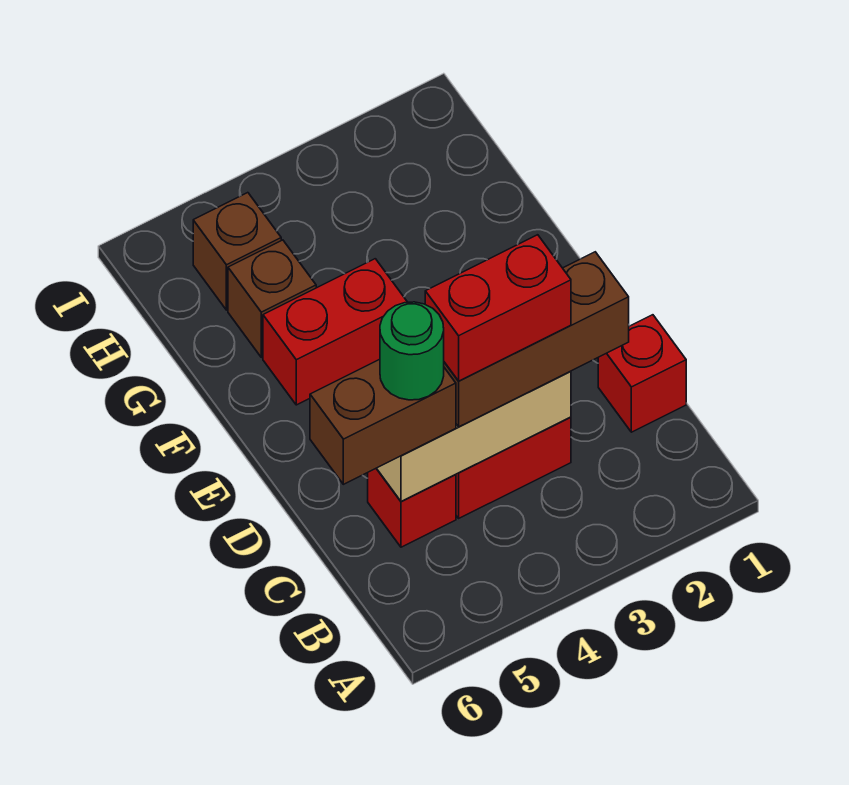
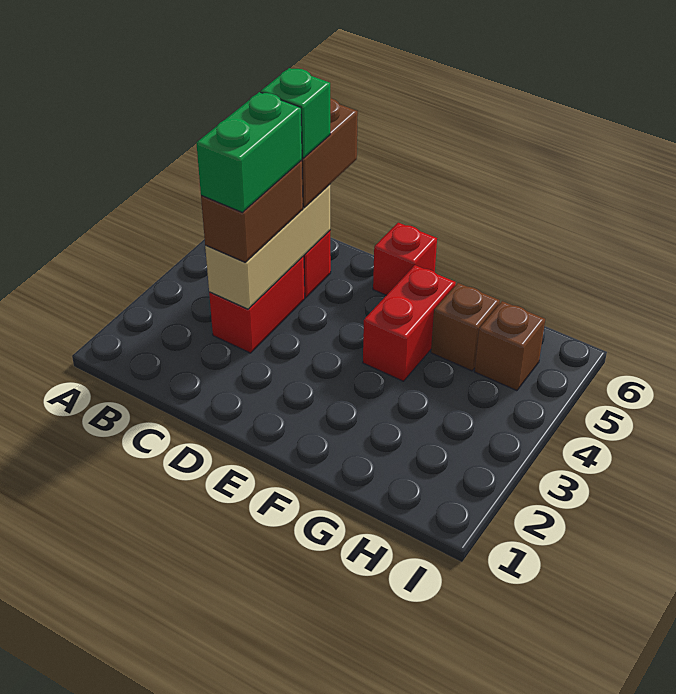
red brick C1 level 1 -> red brick E6 level 1
brown brick C2:C4 level 3 -> brown brick C3:C4 level 3
red brick C3:C4 level 4 -> green brick C3:C4 level 4
green round brick C5 level 4 -> green brick C5 level 4

